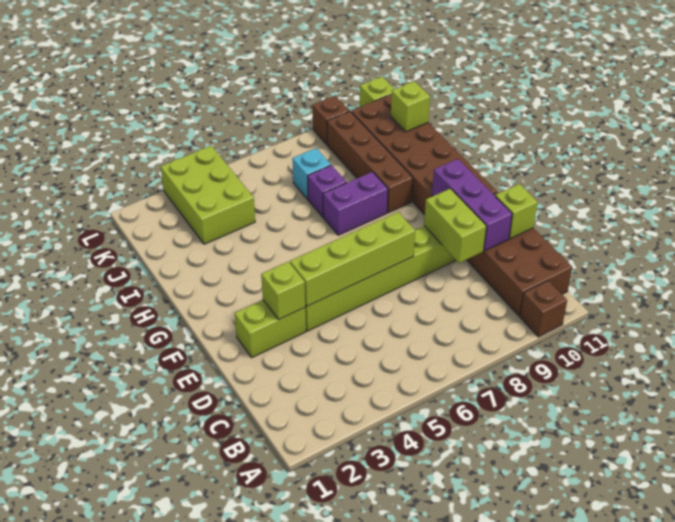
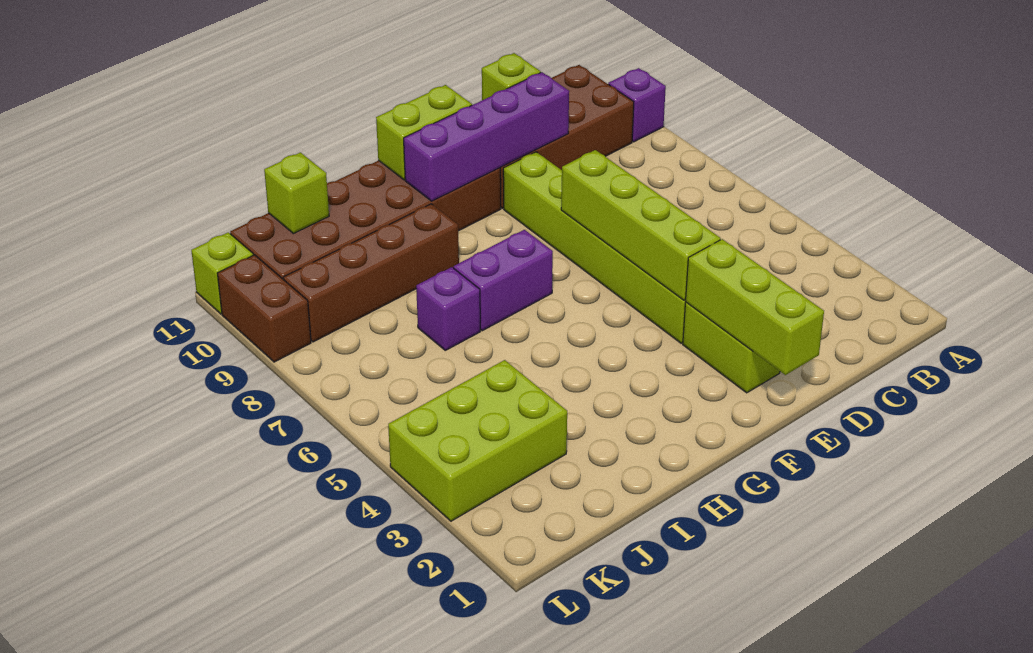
brown brick A10 level 1 -> purple brick A10 level 1
lime brick D9:E9 level 2 -> lime brick F11:G11 level 2
purple brick D10:F10 level 2 -> purple brick D10:G10 level 2
lime brick E3 level 2 -> lime brick E1:E3 level 2
purple brick H7:H8 level 1 -> purple brick G7:H7 level 1
cyan brick J7 level 1 -> none
brown brick L9 level 1 -> brown brick L9:L10 level 1

